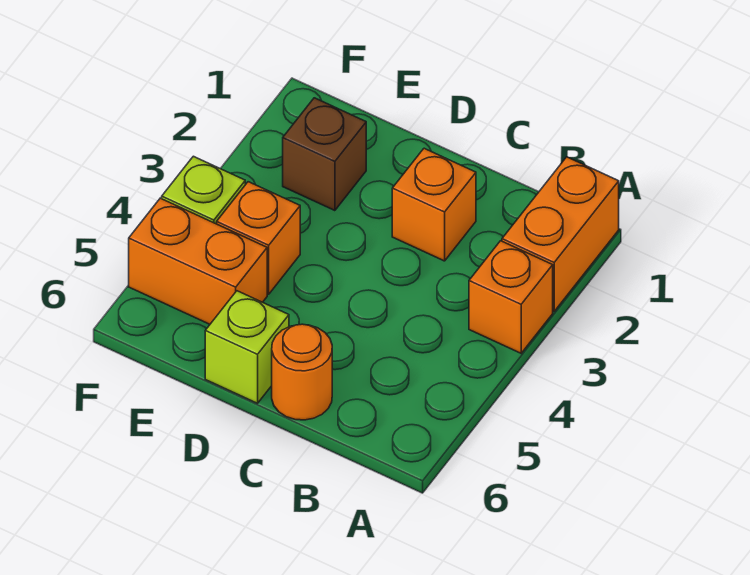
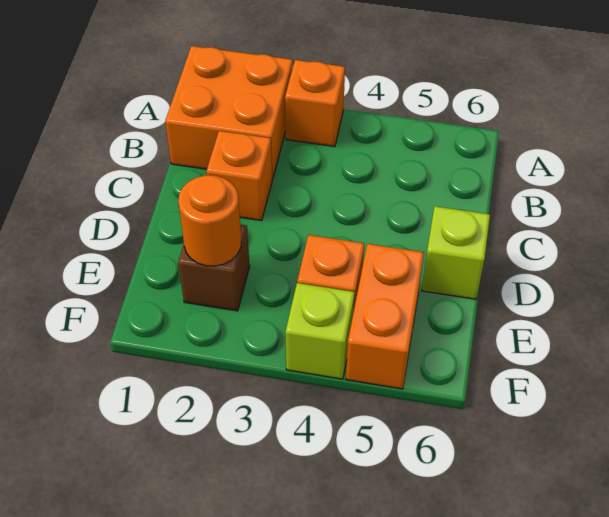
orange brick A1:A2 level 1 -> orange brick A1:B2 level 1
orange round brick C6 level 1 -> orange round brick E2 level 2

